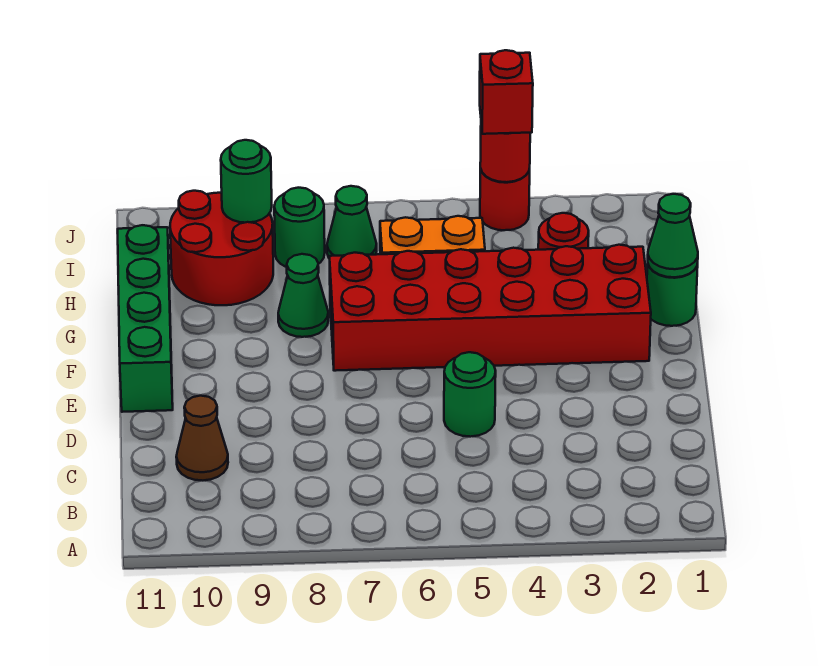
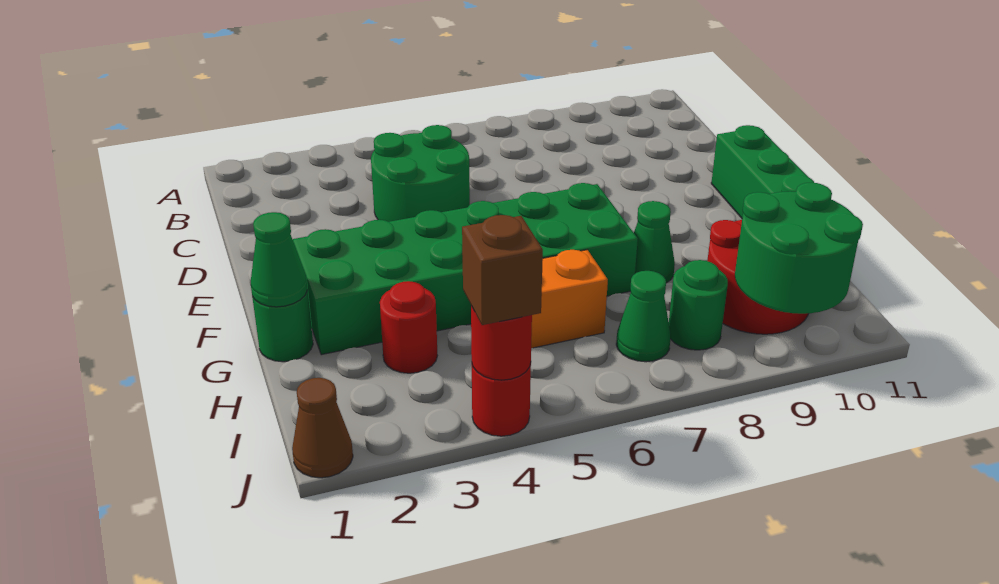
brown cone C10 level 1 -> brown cone J1 level 1
green round brick D5 level 1 -> green round brick C4:D5 level 1
red brick F2:G7 level 1 -> green brick F2:G7 level 1
green round brick I9 level 2 -> green round brick I9:J10 level 2
red brick J4 level 3 -> brown brick J4 level 3

